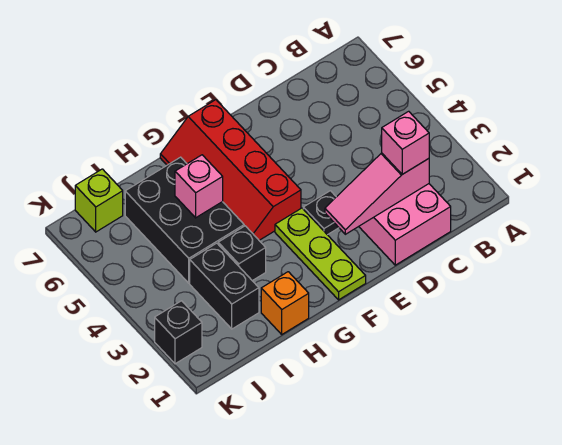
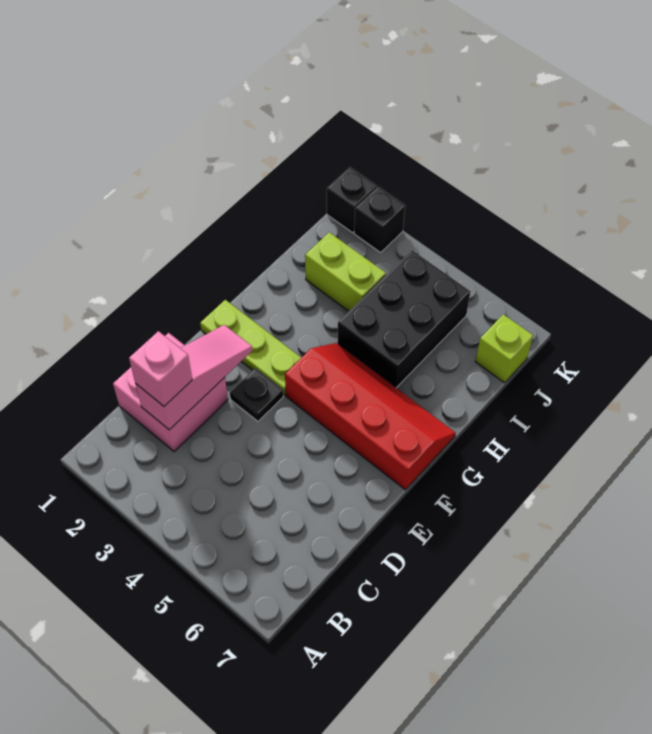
orange brick H1 level 1 -> none
black brick H3 level 1 -> black brick K1 level 1
black brick H4:I6 level 1 -> black brick H4:J5 level 1
pink brick H5 level 2 -> none
black brick I2:I3 level 1 -> lime brick I2:I3 level 1

